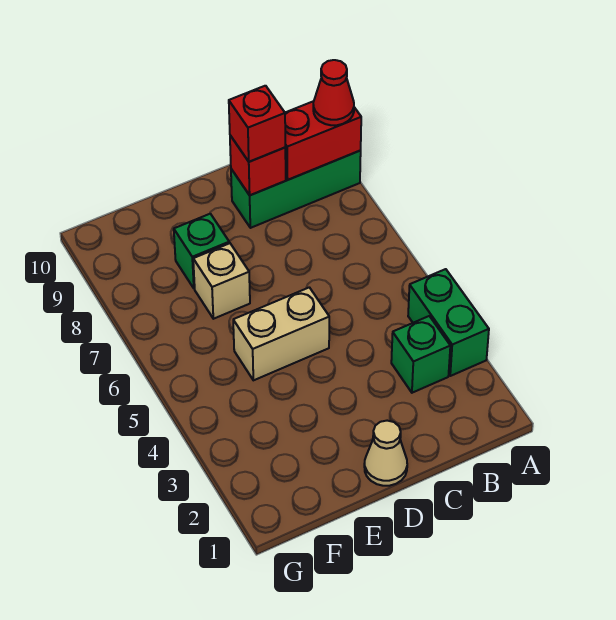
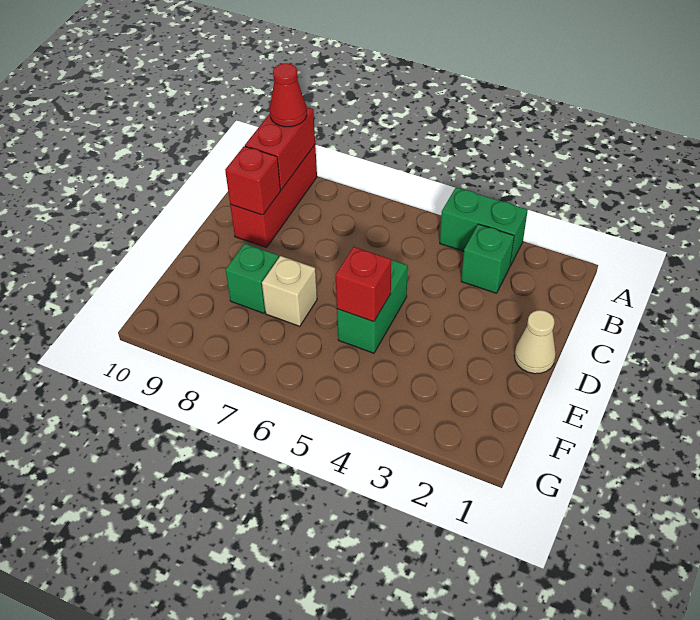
green brick A9:C9 level 1 -> red brick A9:C9 level 1
red brick C9 level 3 -> red brick E5 level 2
tan brick D5:E5 level 1 -> green brick D5:E5 level 1

